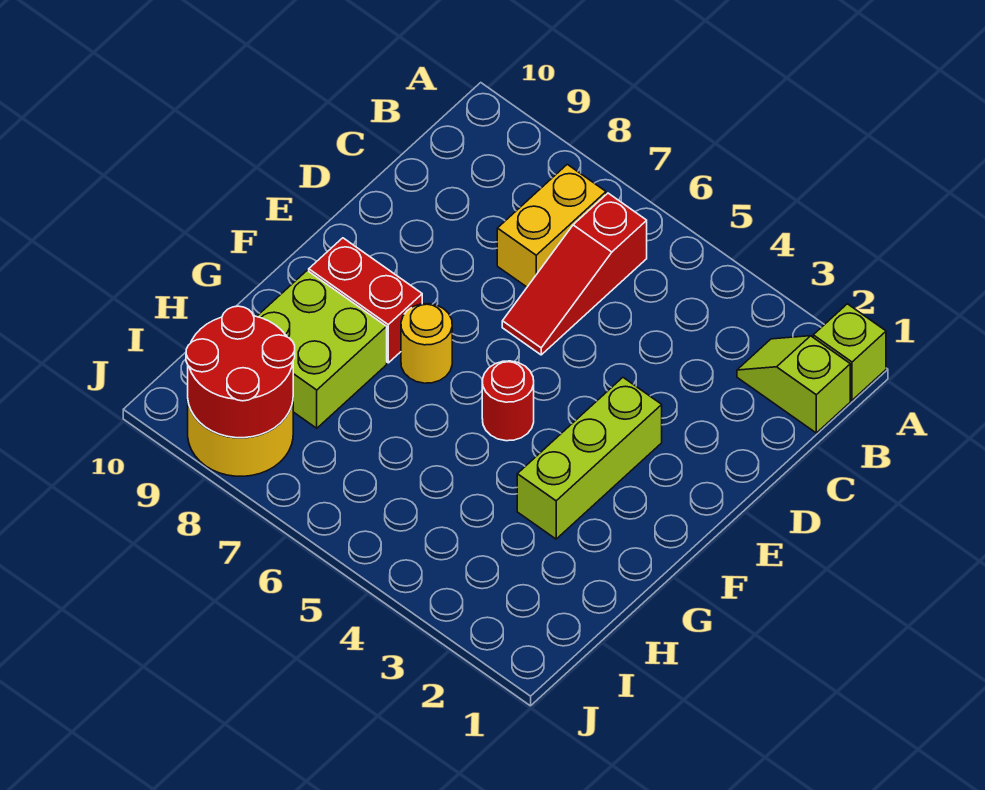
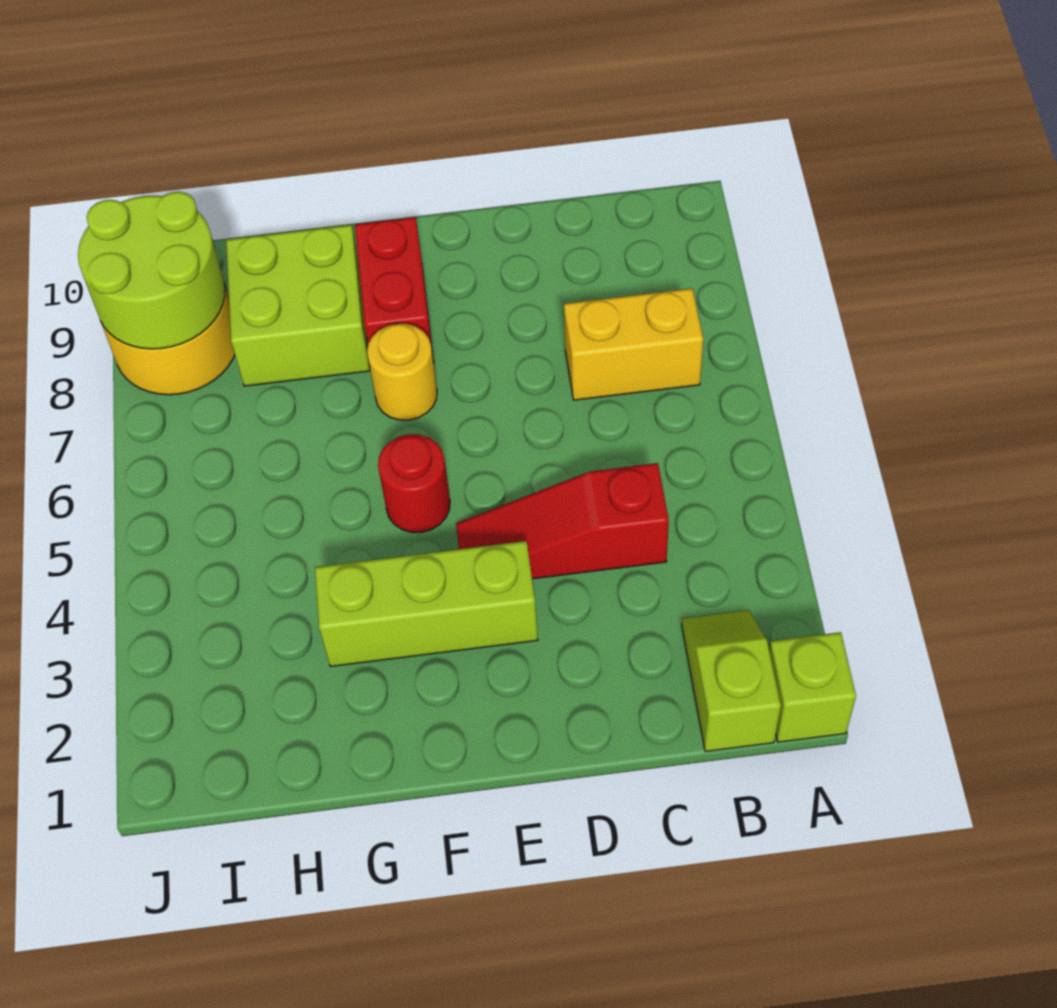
red slope B6:D6 level 1 top B -> red slope C4:E4 level 1 top C
red round brick I8:J9 level 2 -> lime round brick I8:J9 level 2

